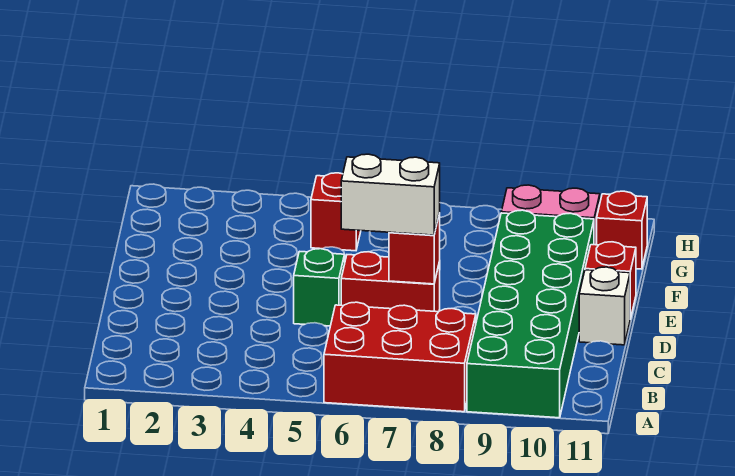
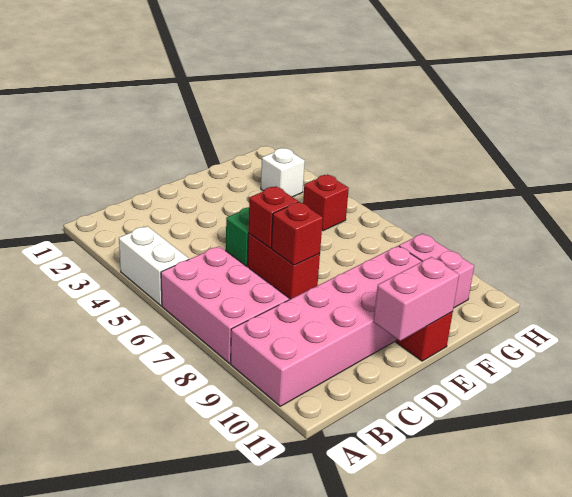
red brick A6:B8 level 1 -> pink brick A6:B8 level 1
green brick A9:F10 level 1 -> pink brick A9:F10 level 1
white brick D6:D7 level 3 -> white brick A4:A5 level 1
white brick D11 level 1 -> white brick G3 level 1
none -> pink brick D11:E11 level 2
red brick G11 level 1 -> red brick D6 level 2

